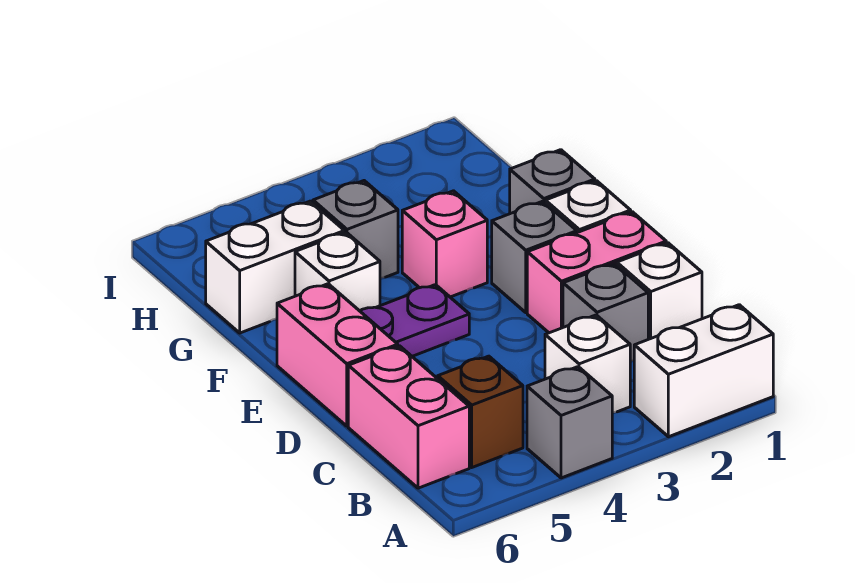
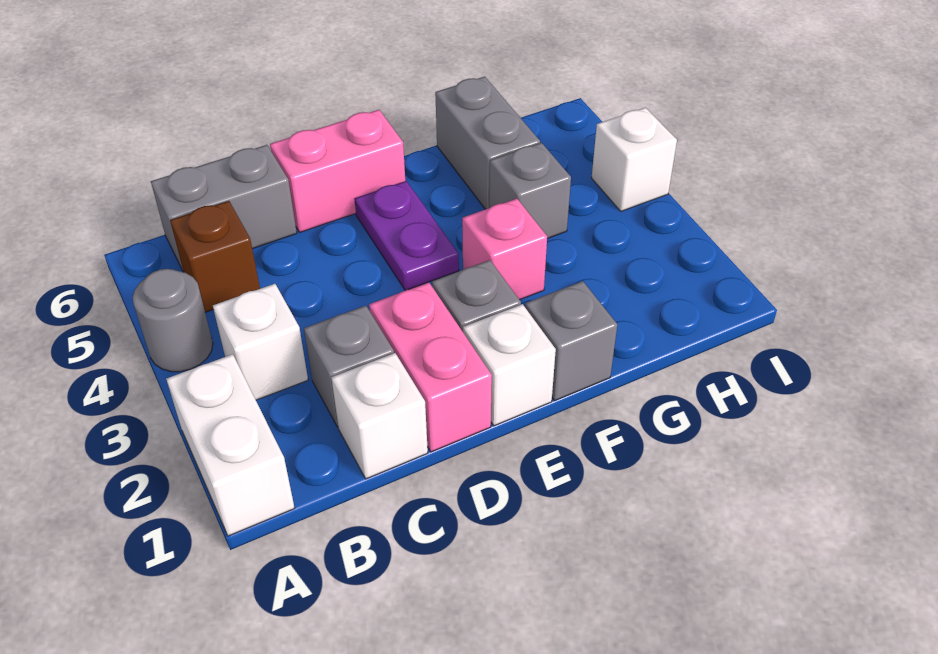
grey brick A4 level 1 -> grey round brick A4 level 1
pink brick B6:C6 level 1 -> grey brick B6:C6 level 1
white brick F5 level 1 -> white brick I4 level 1
white brick G5:G6 level 1 -> grey brick G5:G6 level 1

